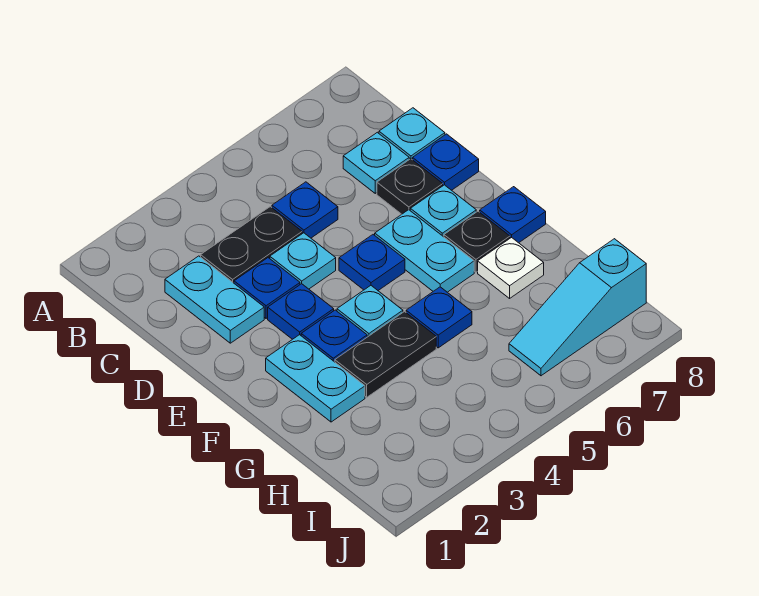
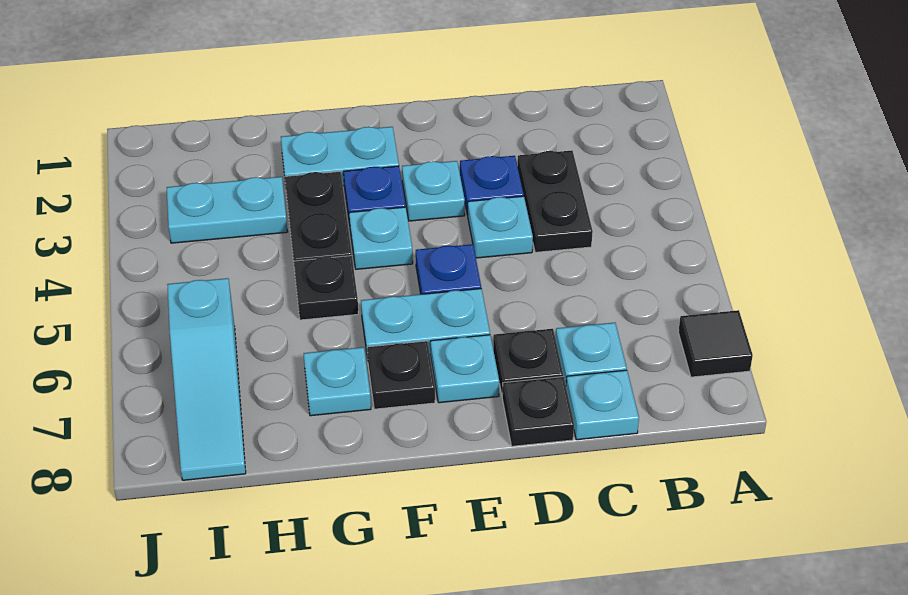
none -> black tile A7 level 1
cyan plate C2:D2 level 1 -> cyan plate H3:I3 level 1
blue plate C5 level 1 -> none
blue plate D8 level 1 -> black plate D8 level 1
blue plate E3 level 1 -> cyan plate E3 level 1
blue plate F8 level 1 -> none
blue plate G5 level 1 -> black plate G5 level 1
white plate G7 level 1 -> cyan plate G7 level 1
cyan slope I6:I8 level 1 top 8 -> cyan slope I6:I8 level 1 top 6

